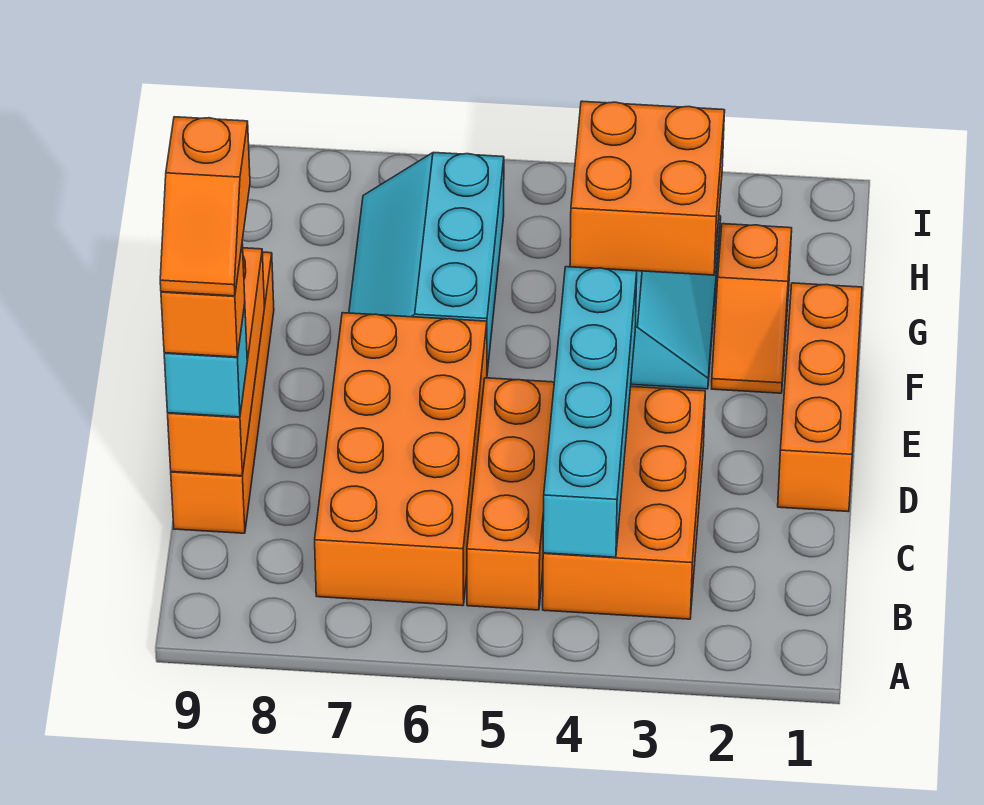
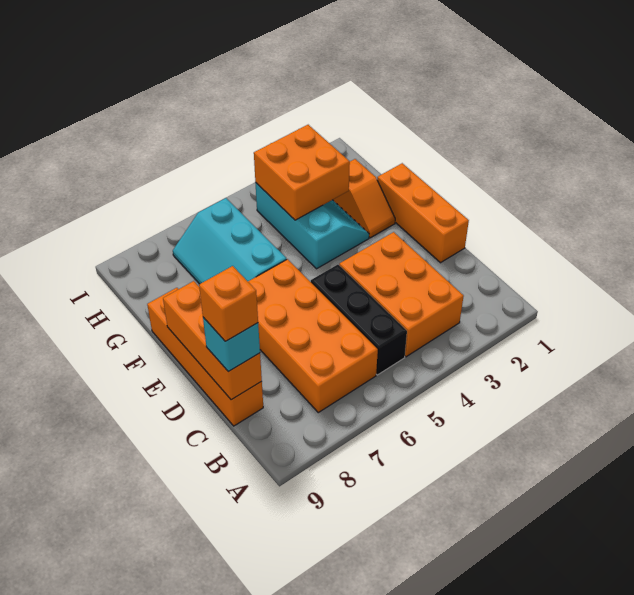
cyan brick B4:E4 level 2 -> none
orange brick B5:D5 level 1 -> black brick B5:D5 level 1
orange slope C9:D9 level 5 top D -> none

